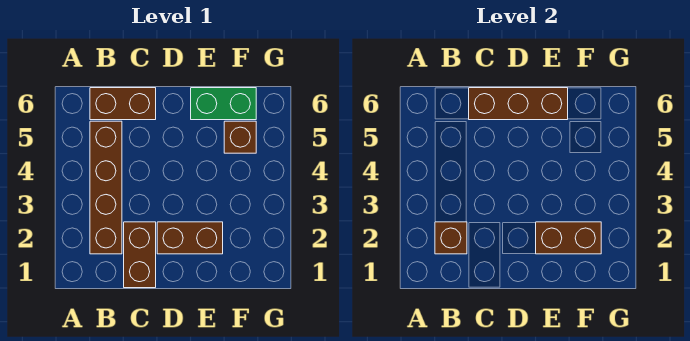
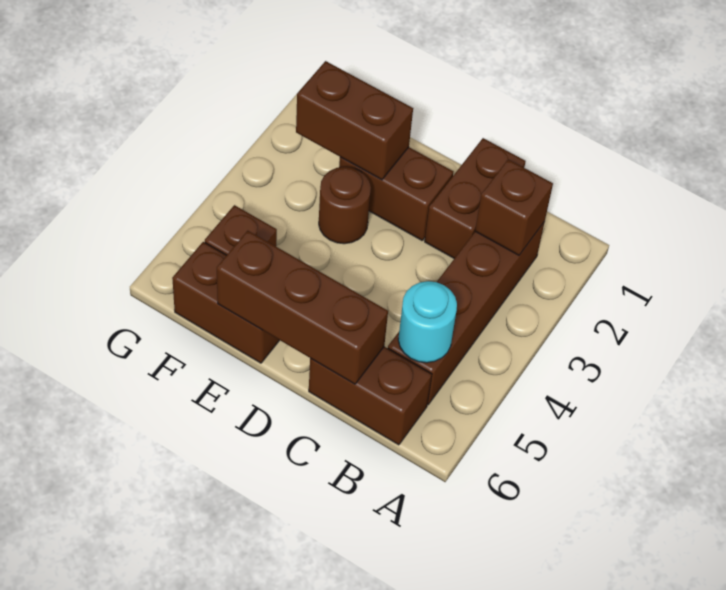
none -> cyan round brick B5 level 2
none -> brown round brick E3 level 1
green brick E6:F6 level 1 -> brown brick E6:F6 level 1

